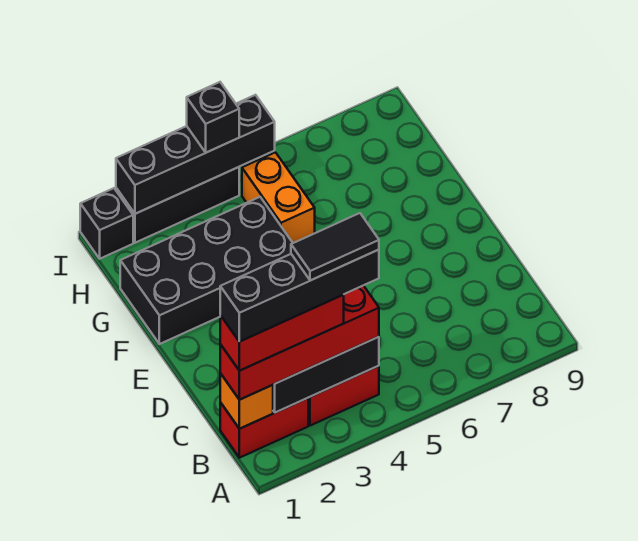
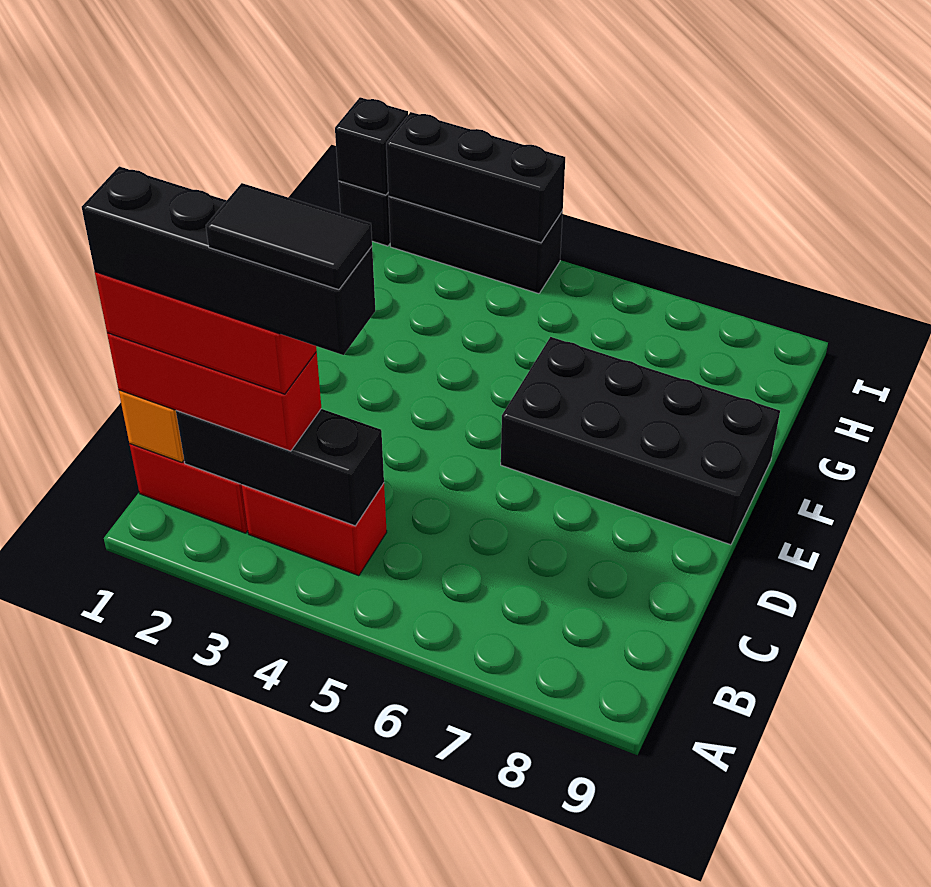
red brick B1:B4 level 3 -> red brick B1:B3 level 3
black brick F1:G4 level 1 -> black brick E6:F9 level 1
orange brick G5:H5 level 1 -> none
black brick I2:I5 level 2 -> black brick I2:I4 level 2
black brick I4 level 3 -> black brick I1 level 2

